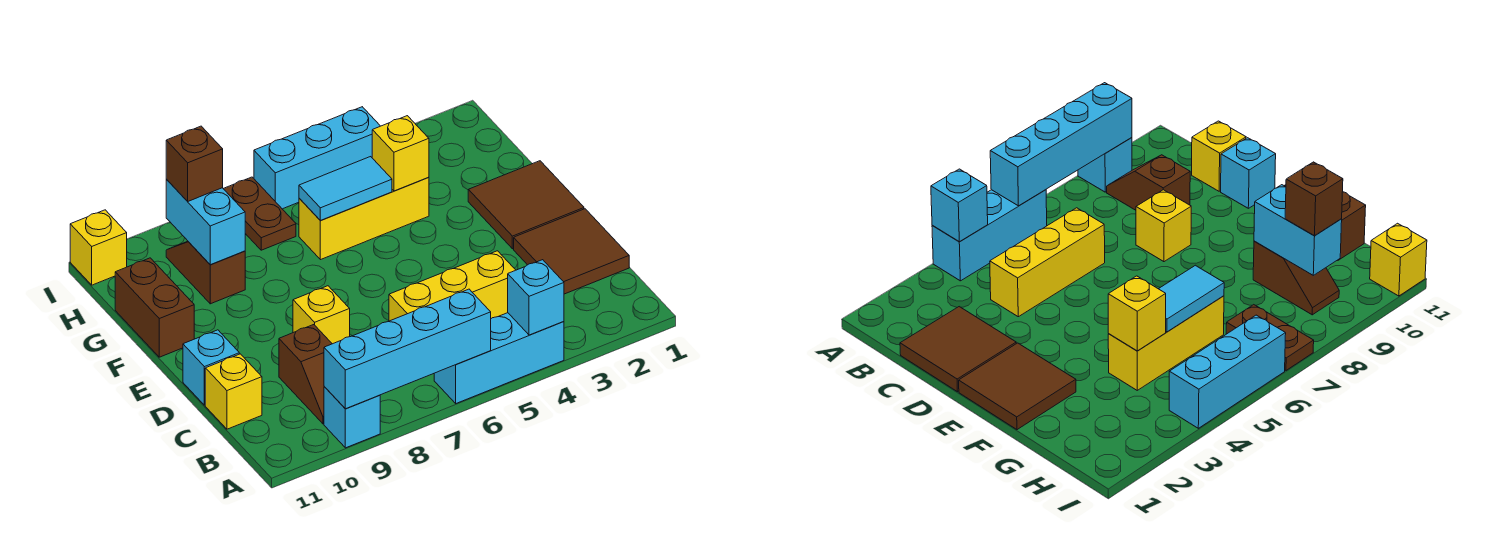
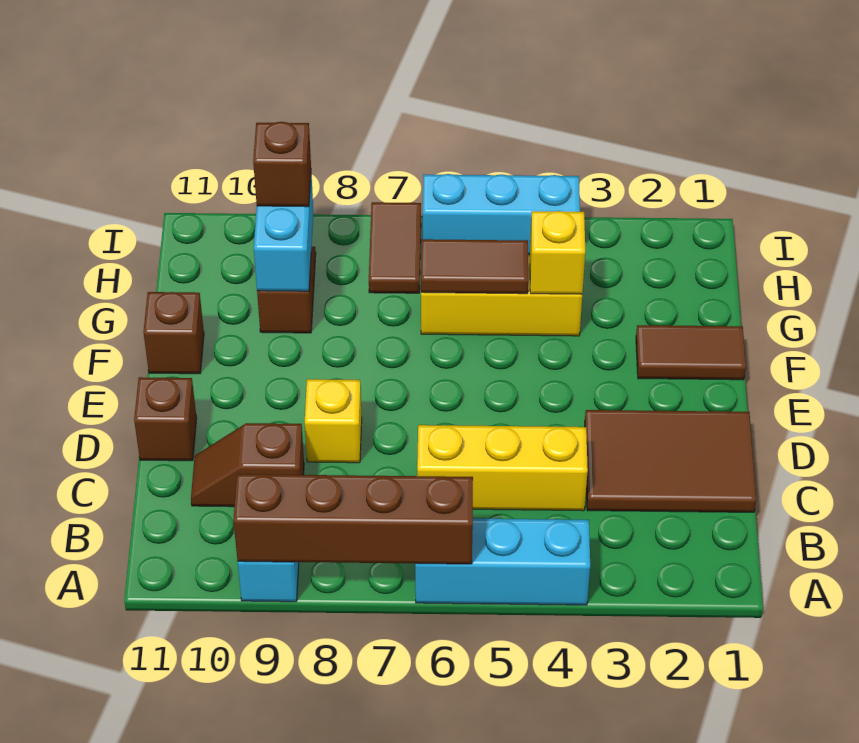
cyan brick A4 level 2 -> none
cyan brick A6:A9 level 2 -> brown brick A6:A9 level 2
brown slope B9:C9 level 1 top C -> brown slope C9:C10 level 1 top 9
brown tile C1:D2 level 1 -> brown tile C1:D3 level 1
yellow brick C11 level 1 -> none
cyan brick D11 level 1 -> brown brick D11 level 1
brown tile E1:F2 level 1 -> brown tile F1:F2 level 1
brown brick F11:G11 level 1 -> brown brick F11 level 1
cyan tile G5:G6 level 2 -> brown tile G5:G6 level 2
brown plate H7:I7 level 1 -> brown tile H7:I7 level 1
yellow brick I11 level 1 -> none

